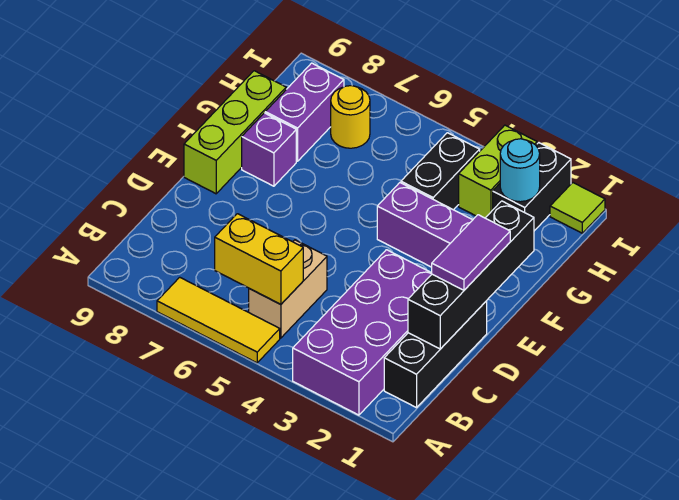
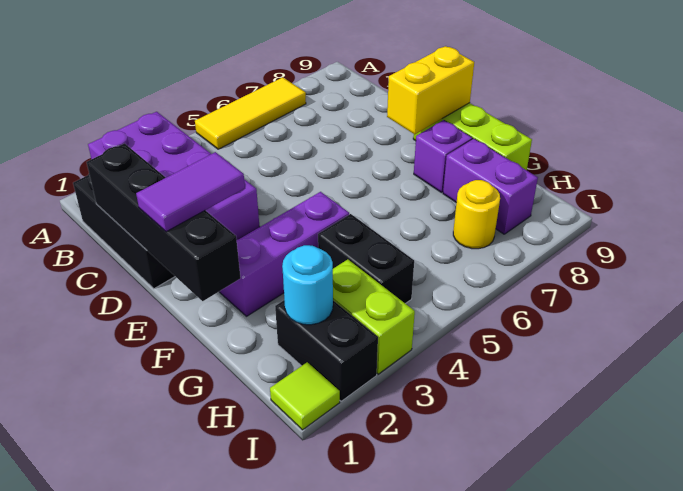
tan brick B5:C5 level 1 -> none
yellow brick B5:B6 level 2 -> yellow brick E8:E9 level 2
purple tile D1:E1 level 3 -> purple tile E1:E2 level 3

